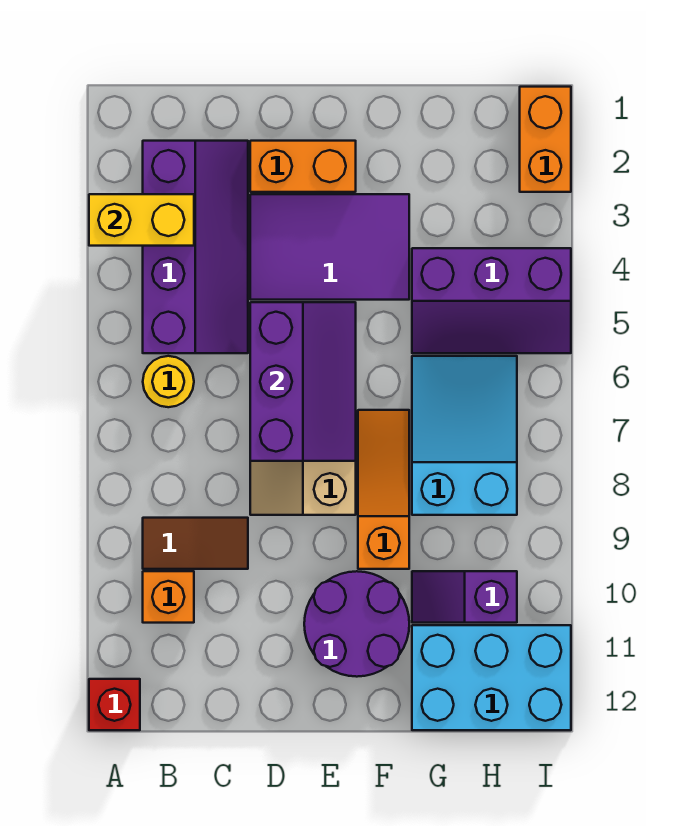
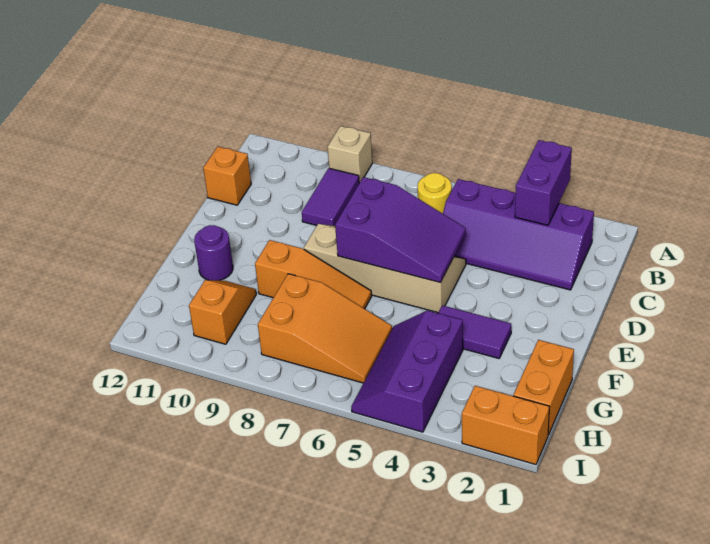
yellow brick A3:B3 level 2 -> purple brick A3:B3 level 2
none -> tan brick A9 level 1
red brick A12 level 1 -> none
brown tile B9:C9 level 1 -> purple tile B9:C9 level 1
orange brick B10 level 1 -> orange brick C12 level 1
orange brick D2:E2 level 1 -> orange brick G1:H1 level 1
purple tile D3:F4 level 1 -> purple tile F3:F4 level 1
purple slope D5:E7 level 2 top D -> purple slope D5:E7 level 2 top 7
purple round brick E10:F11 level 1 -> purple round brick F11 level 1
cyan slope G6:H8 level 1 top 8 -> orange slope G6:H8 level 1 top 8
purple slope G10:H10 level 1 top H -> orange slope G10:H10 level 1 top H
cyan brick G11:I12 level 1 -> none

